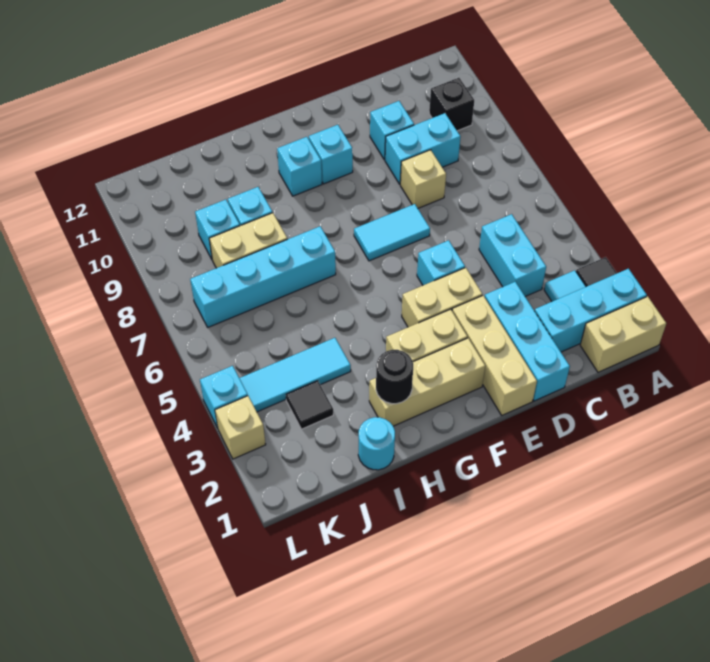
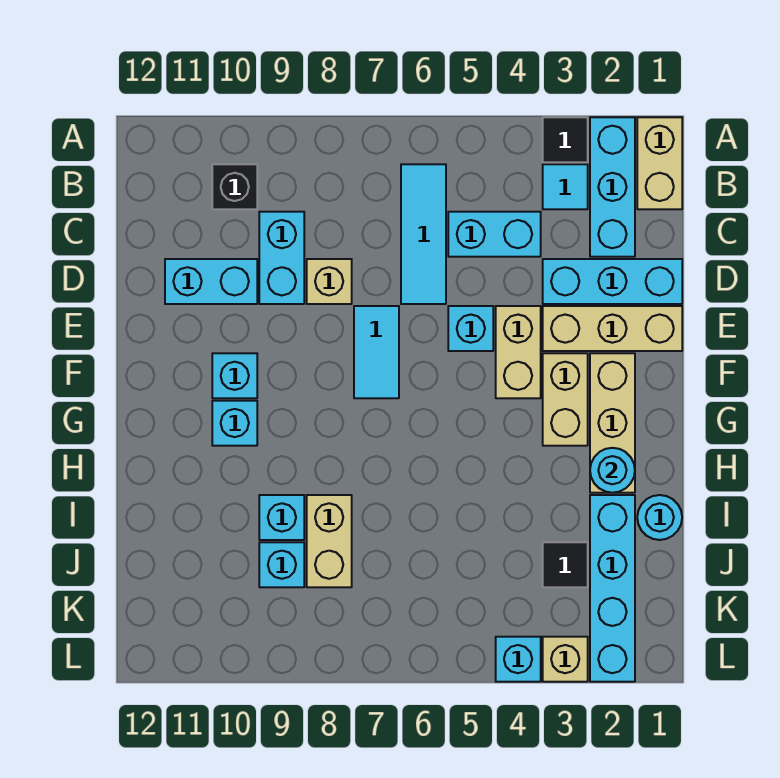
cyan brick D10 level 1 -> cyan brick D10:D11 level 1
black round brick H2 level 2 -> cyan round brick H2 level 2
cyan brick H7:K7 level 1 -> cyan brick I2:L2 level 1
cyan tile I4:K4 level 1 -> cyan tile B6:D6 level 1

